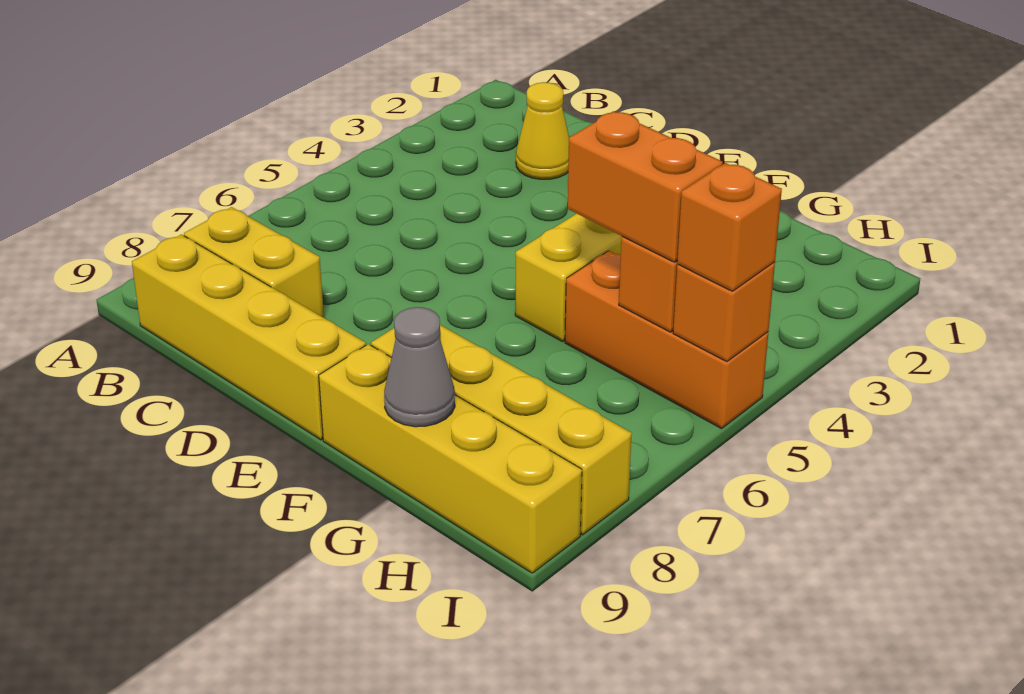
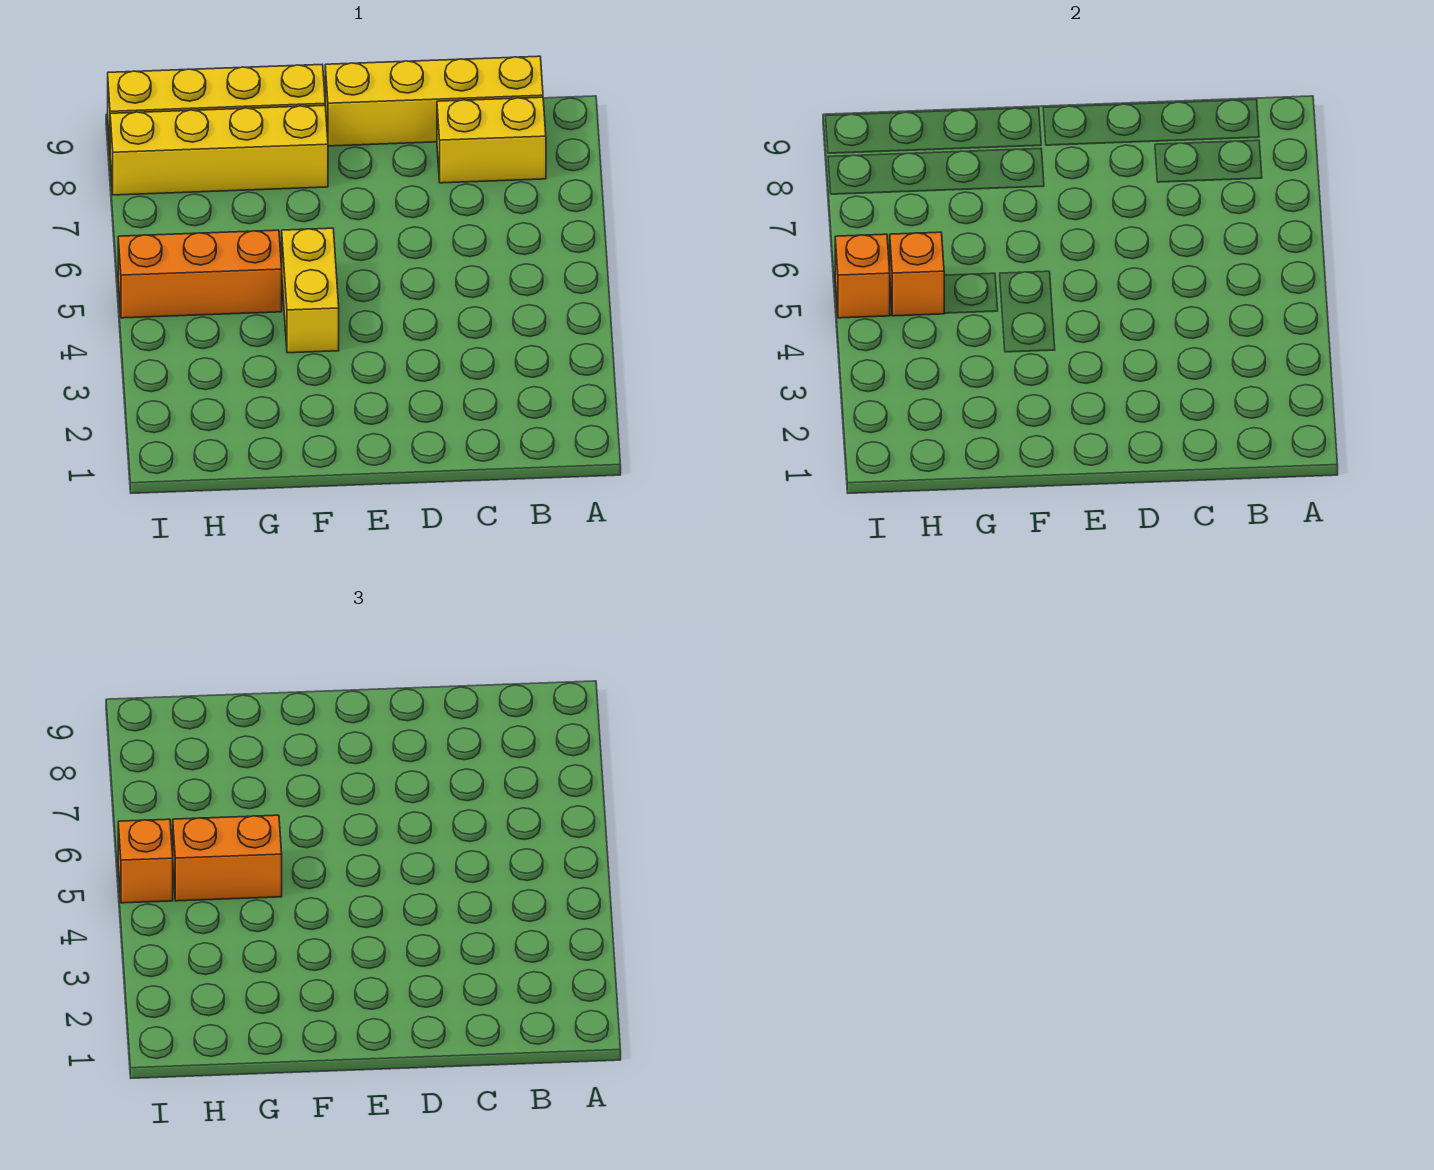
yellow cone C2 level 1 -> none
grey cone G9 level 2 -> none

